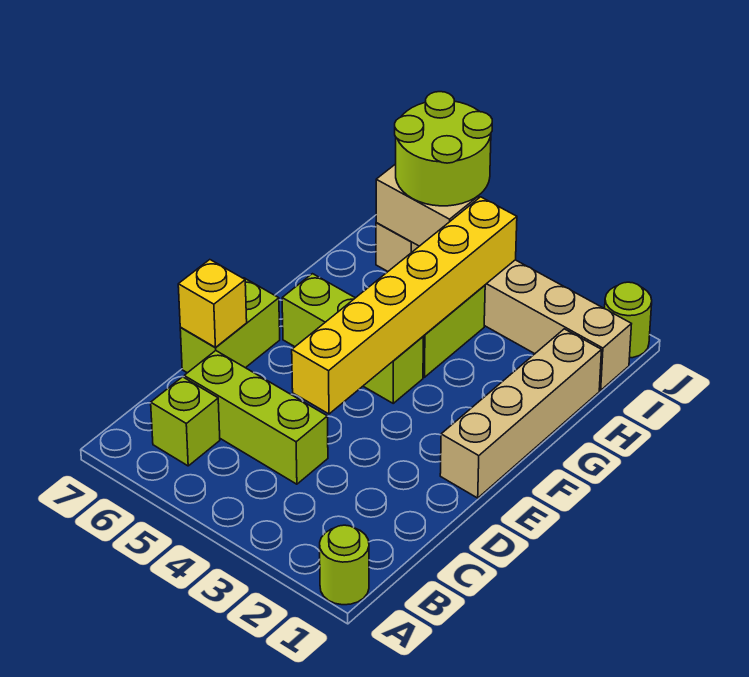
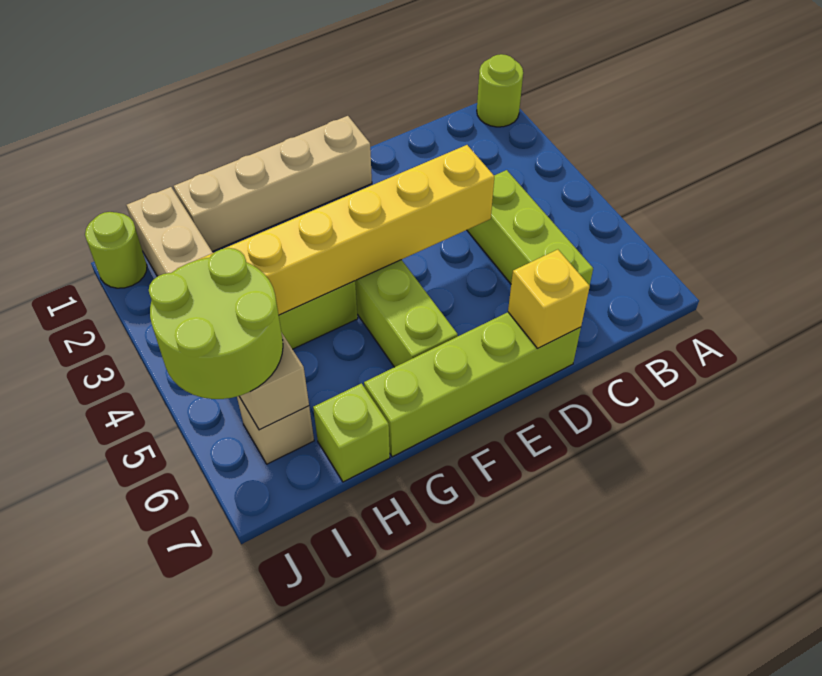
lime brick B6 level 1 -> lime brick H7 level 1
lime brick D7:E7 level 1 -> lime brick D7:G7 level 1

